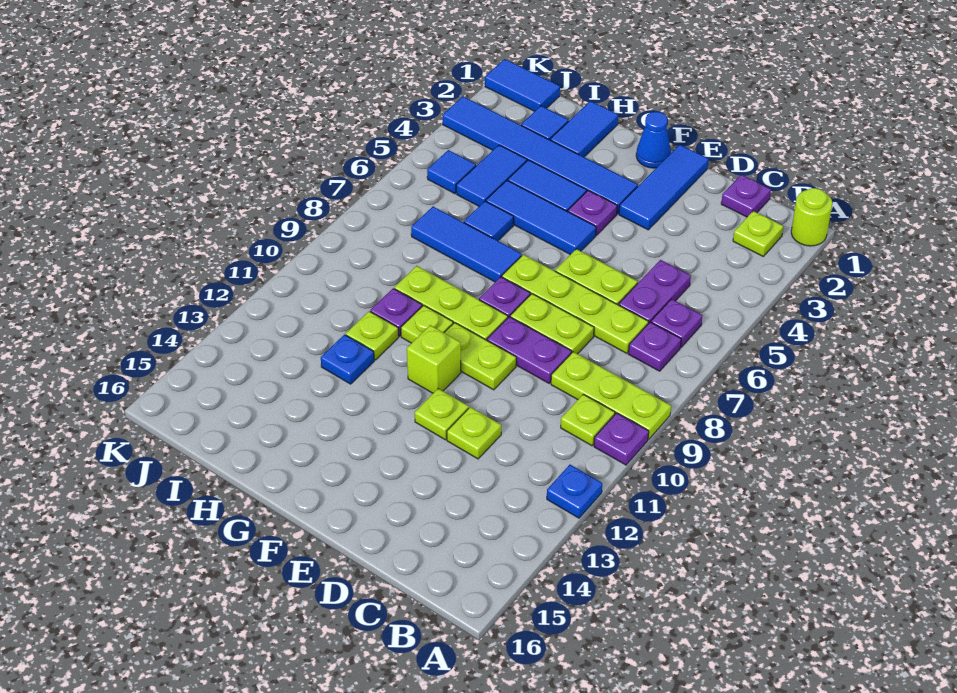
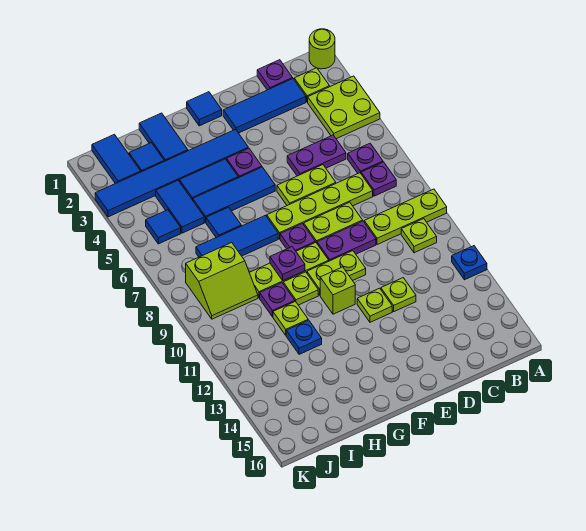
none -> lime plate A3:B4 level 1
purple plate A10 level 1 -> purple plate G9 level 2
purple plate C5:C6 level 1 -> purple plate C5:D5 level 1
blue tile E1:E3 level 1 -> blue tile C2:E2 level 1
blue cone F1 level 1 -> blue tile F1 level 1
none -> lime slope I8:J9 level 1 top 8
blue tile J1:K1 level 1 -> blue tile J1:J2 level 1

